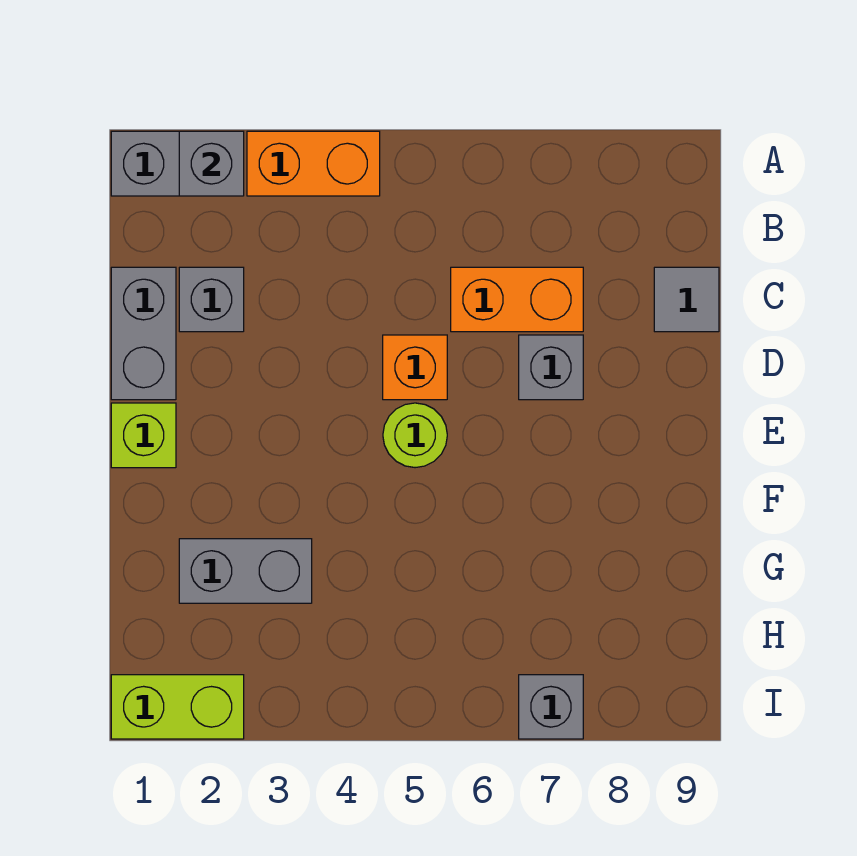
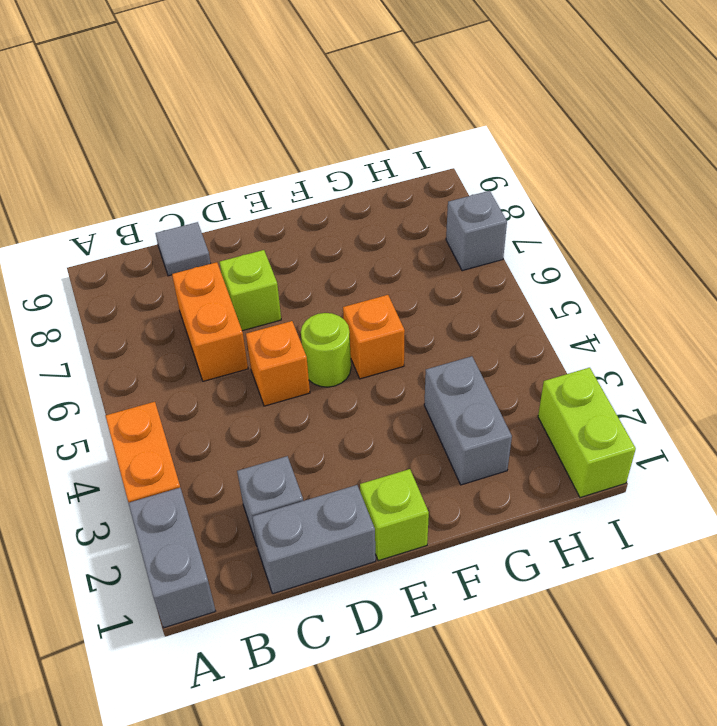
grey brick A2 level 2 -> none
grey brick D7 level 1 -> lime brick D7 level 1
none -> orange brick F5 level 1

